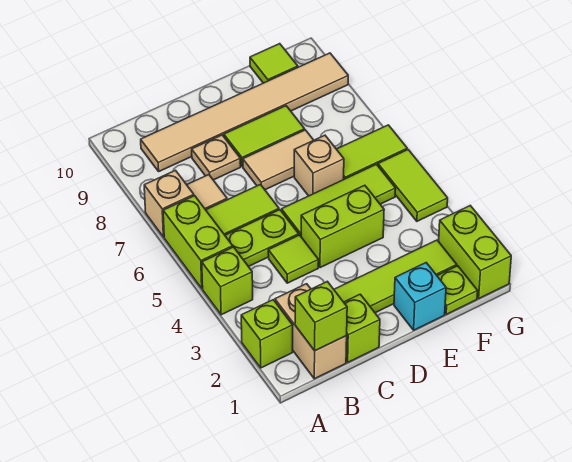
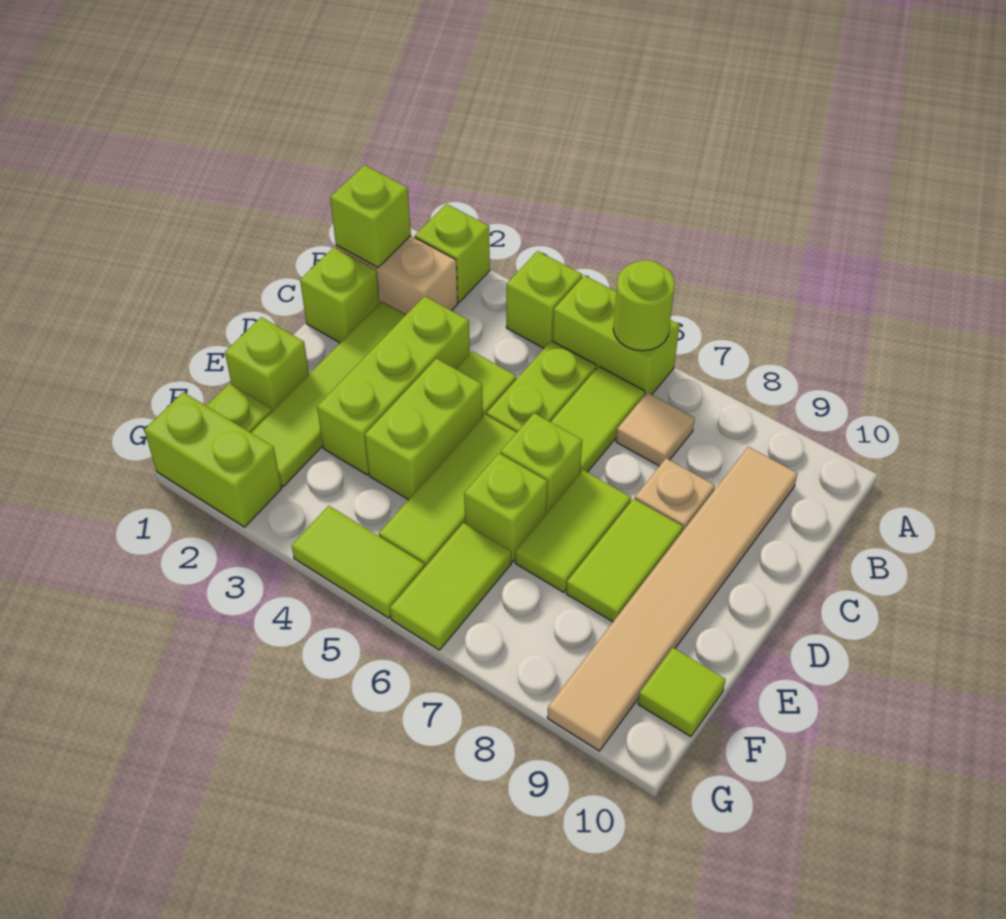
none -> lime round brick A6 level 2
tan brick A7 level 1 -> none
none -> lime brick C3:E3 level 1
none -> lime brick D6 level 1
tan tile D7:E7 level 1 -> lime tile D7:E7 level 1
cyan brick E1 level 1 -> lime brick E1 level 1
tan brick E6 level 1 -> lime brick E6 level 1

